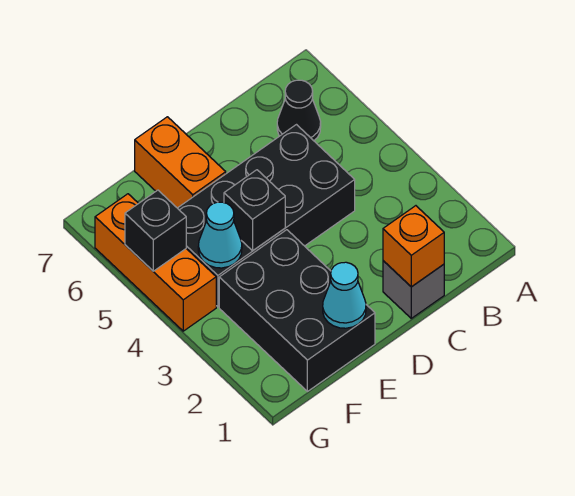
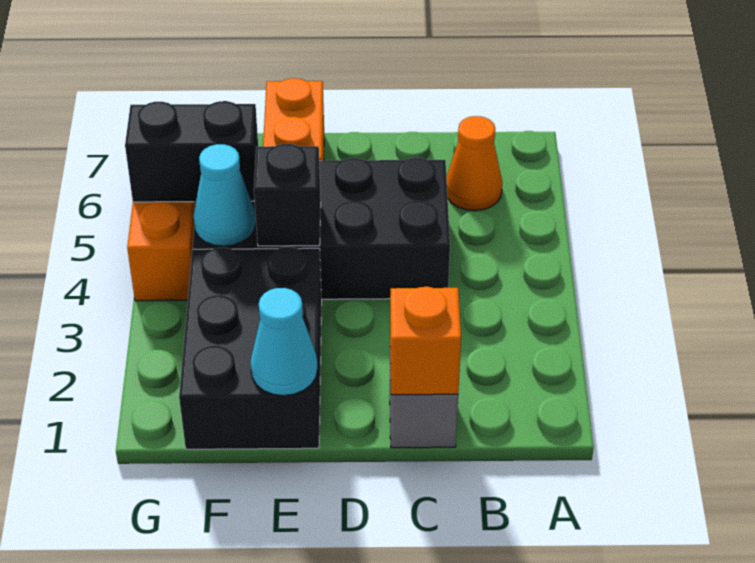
black cone B6 level 1 -> orange cone B6 level 1
black brick G5 level 2 -> black brick F5:G5 level 2

